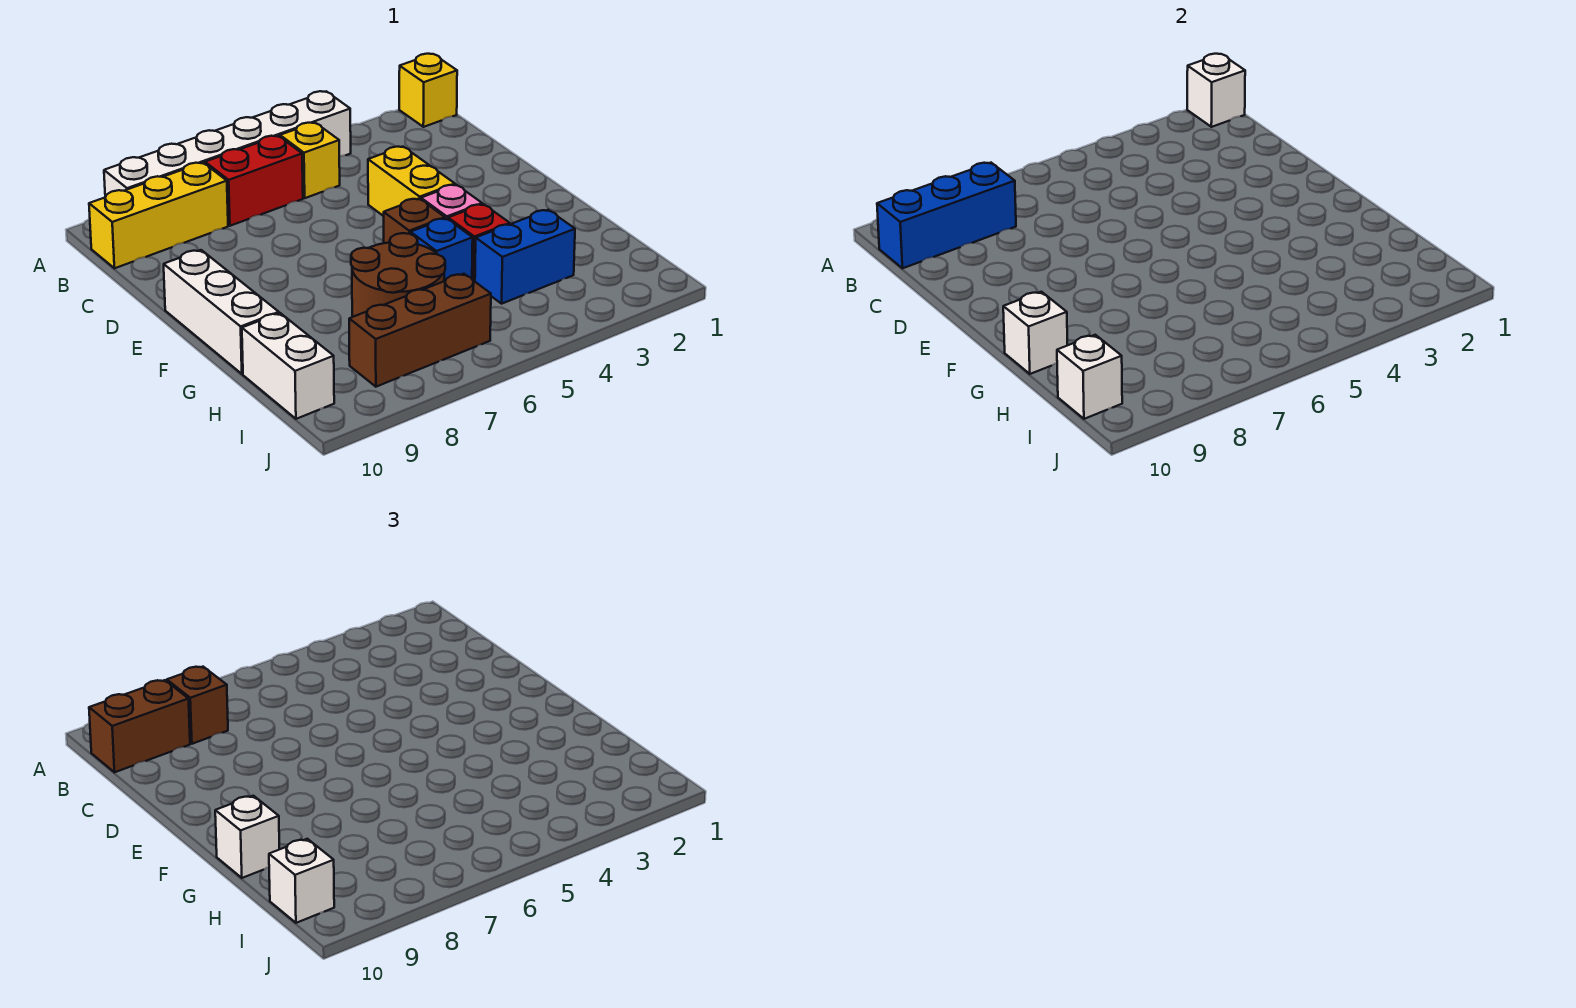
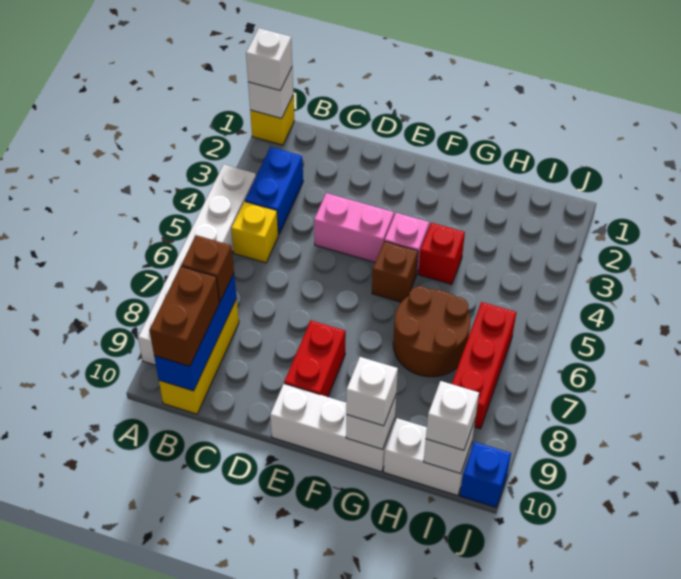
none -> white brick A1 level 3
red brick B6:B7 level 1 -> red brick E8:E9 level 1
yellow brick D4:E4 level 1 -> pink brick D4:E4 level 1
blue brick G5 level 1 -> blue brick J10 level 1
blue brick H3:H4 level 1 -> blue brick B3:B4 level 1
brown brick I6:I8 level 1 -> red brick I6:I8 level 1

